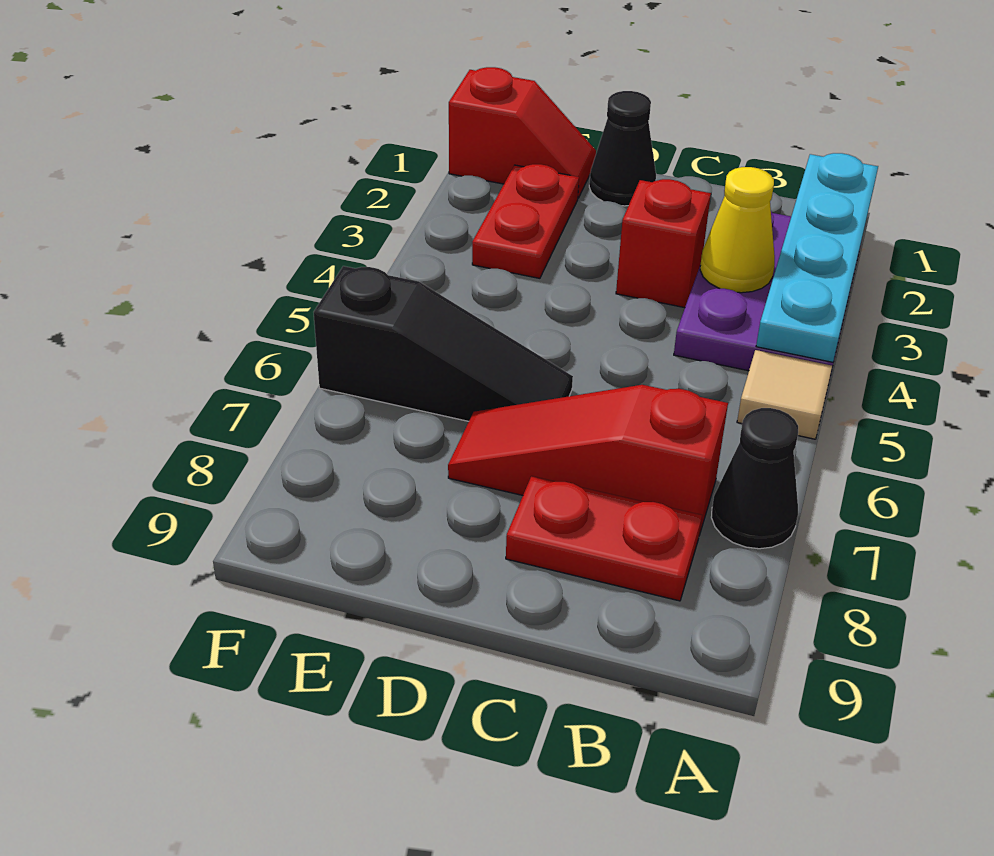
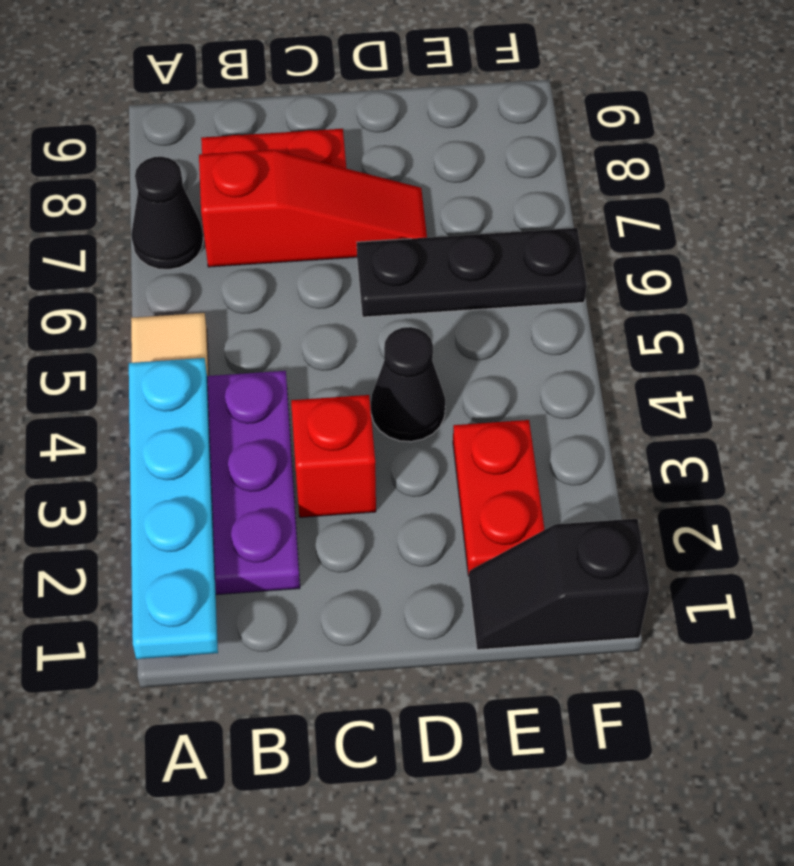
yellow cone B3 level 2 -> none
black cone D1 level 1 -> black cone D4 level 1
black slope D6:F6 level 1 top F -> black plate D6:F6 level 1
red slope E1:F1 level 1 top F -> black slope E1:F1 level 1 top F

